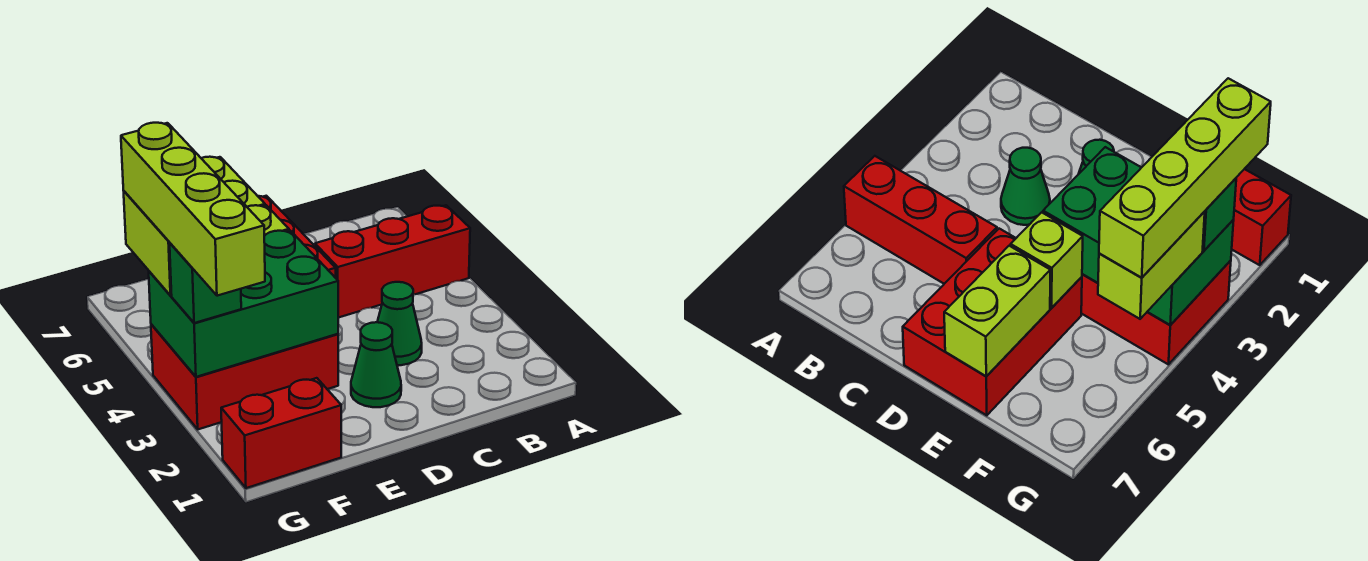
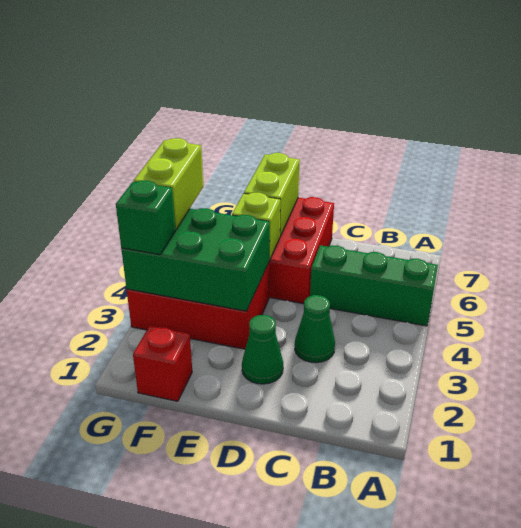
red brick A5:C5 level 1 -> green brick A5:C5 level 1
red brick F1:G1 level 1 -> red brick F1 level 1
lime brick G2:G5 level 4 -> none

